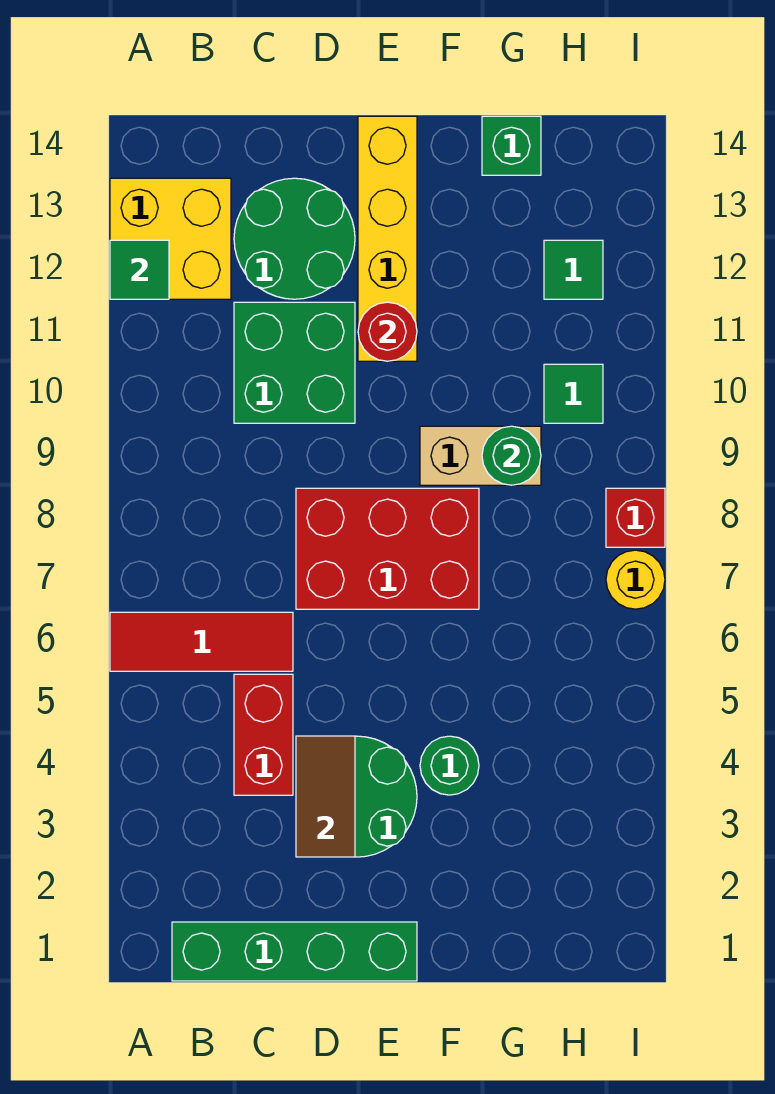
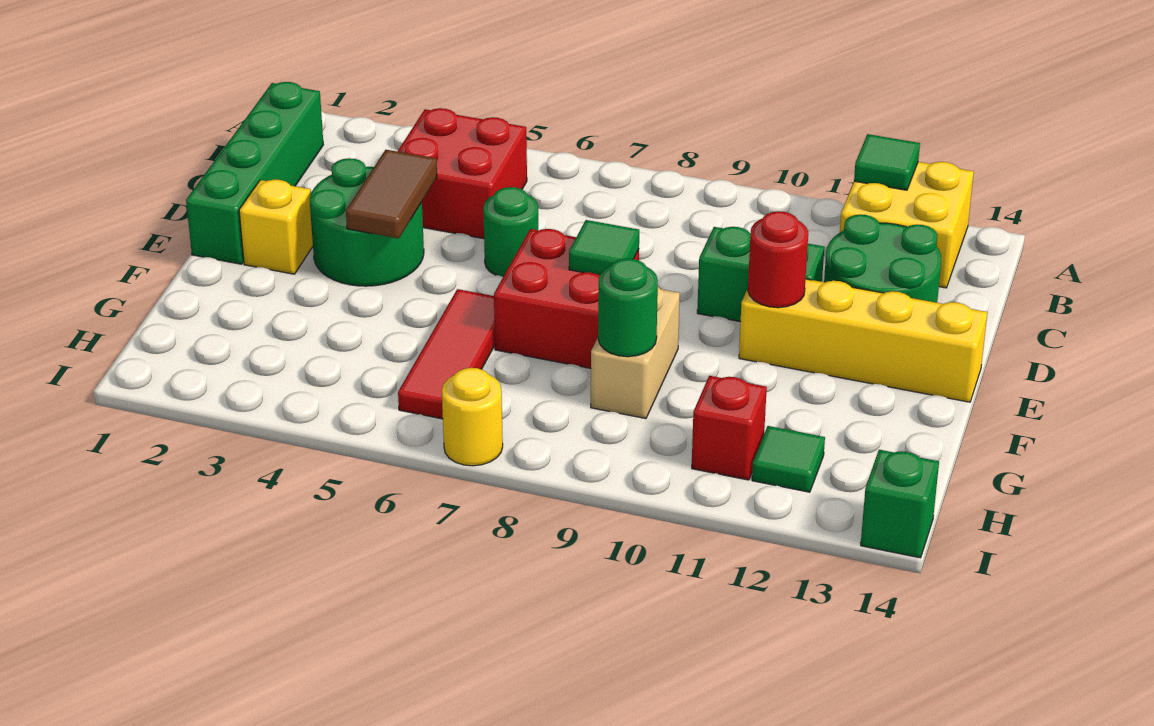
red tile A6:C6 level 1 -> red tile F6:H6 level 1
red brick C4:C5 level 1 -> red brick B4:C5 level 1
green brick C10:D11 level 1 -> green brick D10:D11 level 1
brown tile D3:D4 level 2 -> brown tile D4:E4 level 2
red brick D7:F8 level 1 -> red brick E7:F8 level 1
none -> yellow brick E2 level 1
green round brick F4 level 1 -> green round brick D6 level 1
green brick G14 level 1 -> green brick I14 level 1
green tile H10 level 1 -> green tile E8 level 2
red brick I8 level 1 -> red brick H11 level 1

